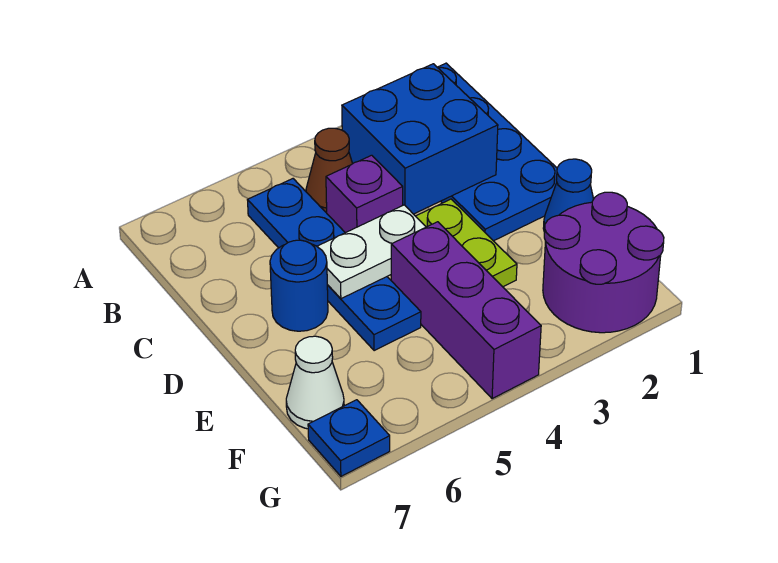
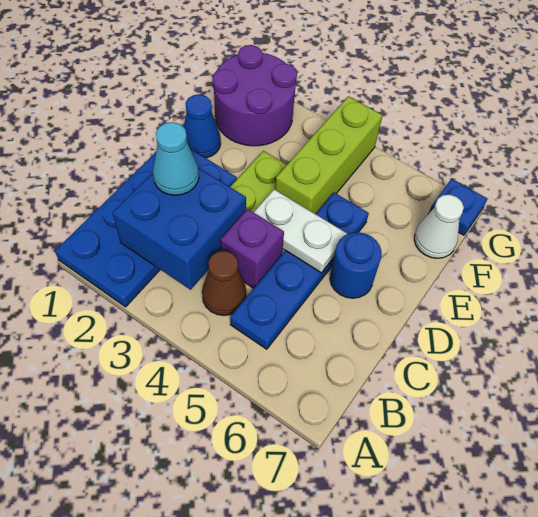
none -> cyan cone C2 level 3
purple brick E4:G4 level 1 -> lime brick E4:G4 level 1

